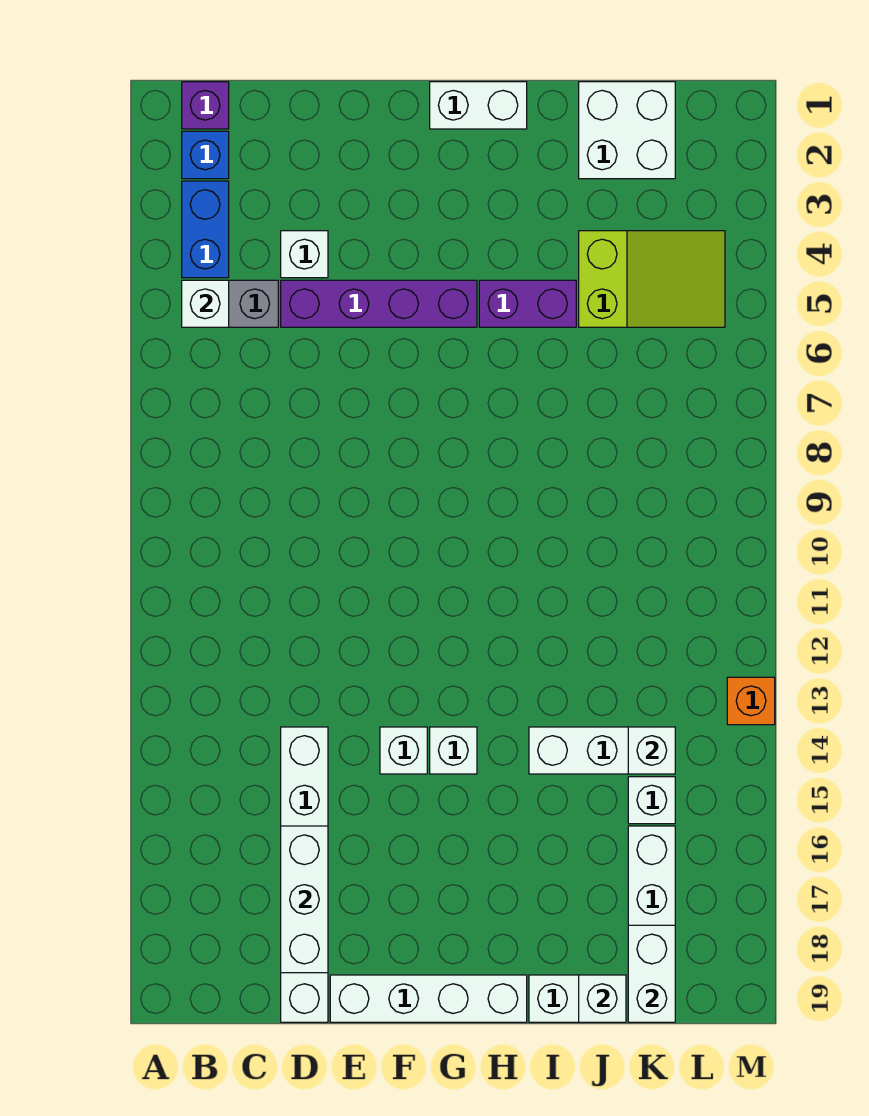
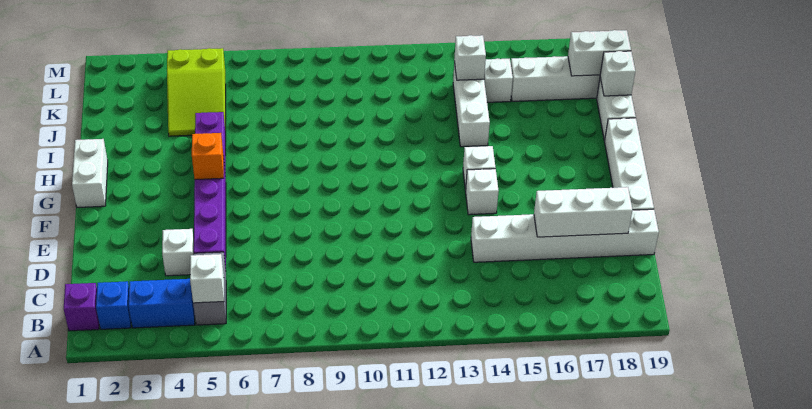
white brick J1:K2 level 1 -> none
lime slope J4:L5 level 1 top J -> lime slope J4:L5 level 1 top L
orange brick M13 level 1 -> orange brick G5 level 2

